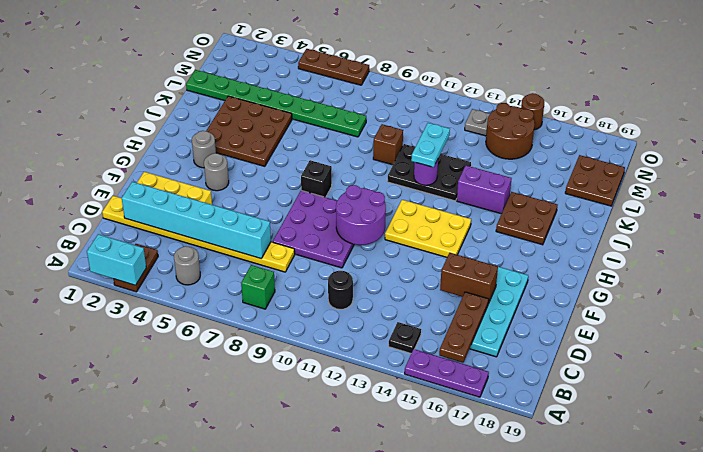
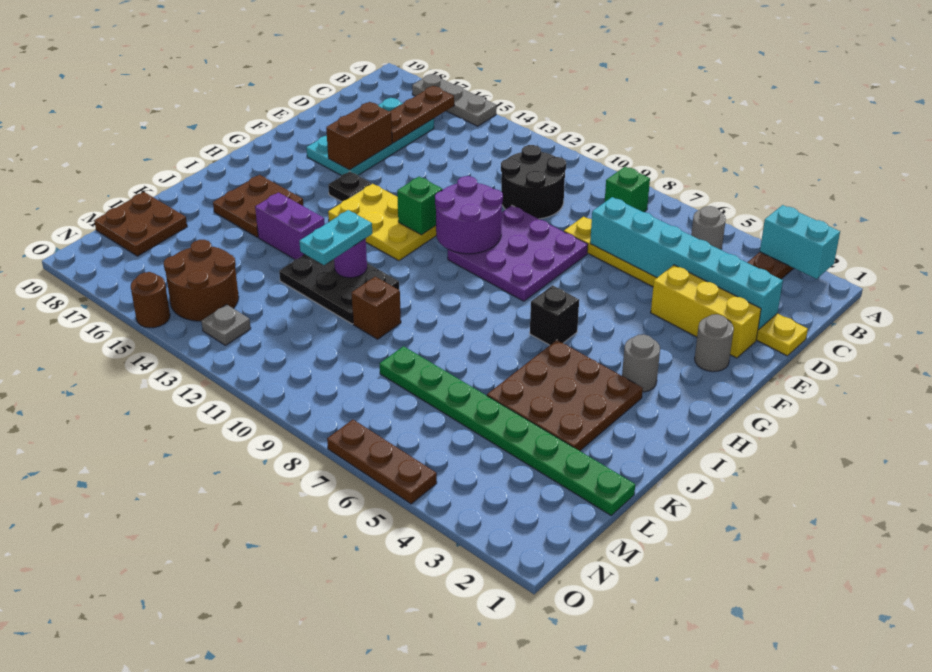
purple plate A15:A17 level 1 -> grey plate A15:A17 level 1
black plate B14 level 1 -> black plate G15 level 1
black round brick C11 level 1 -> black round brick C10:D11 level 1
brown brick E15:E16 level 2 -> brown brick E16:F16 level 2
grey round brick G4 level 1 -> grey round brick F2 level 1
none -> green brick G12 level 2
black brick H8 level 1 -> black brick H6 level 1

